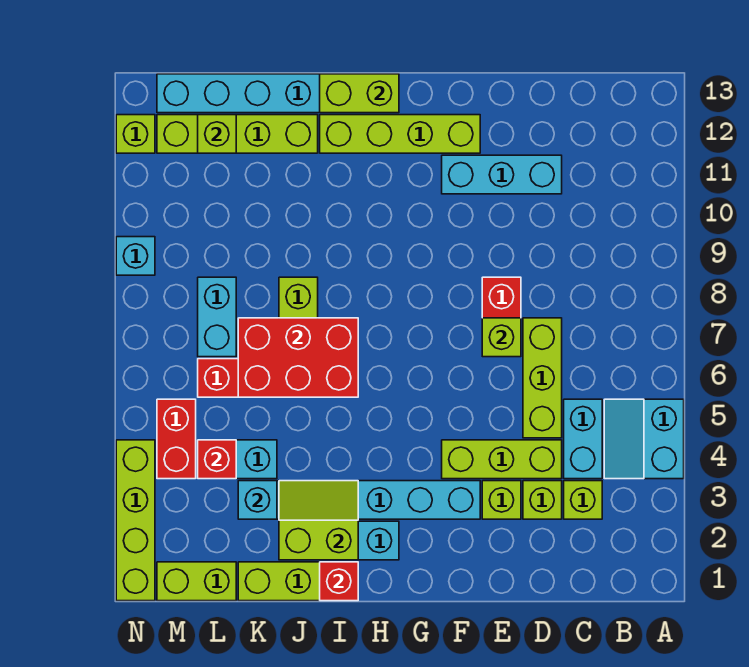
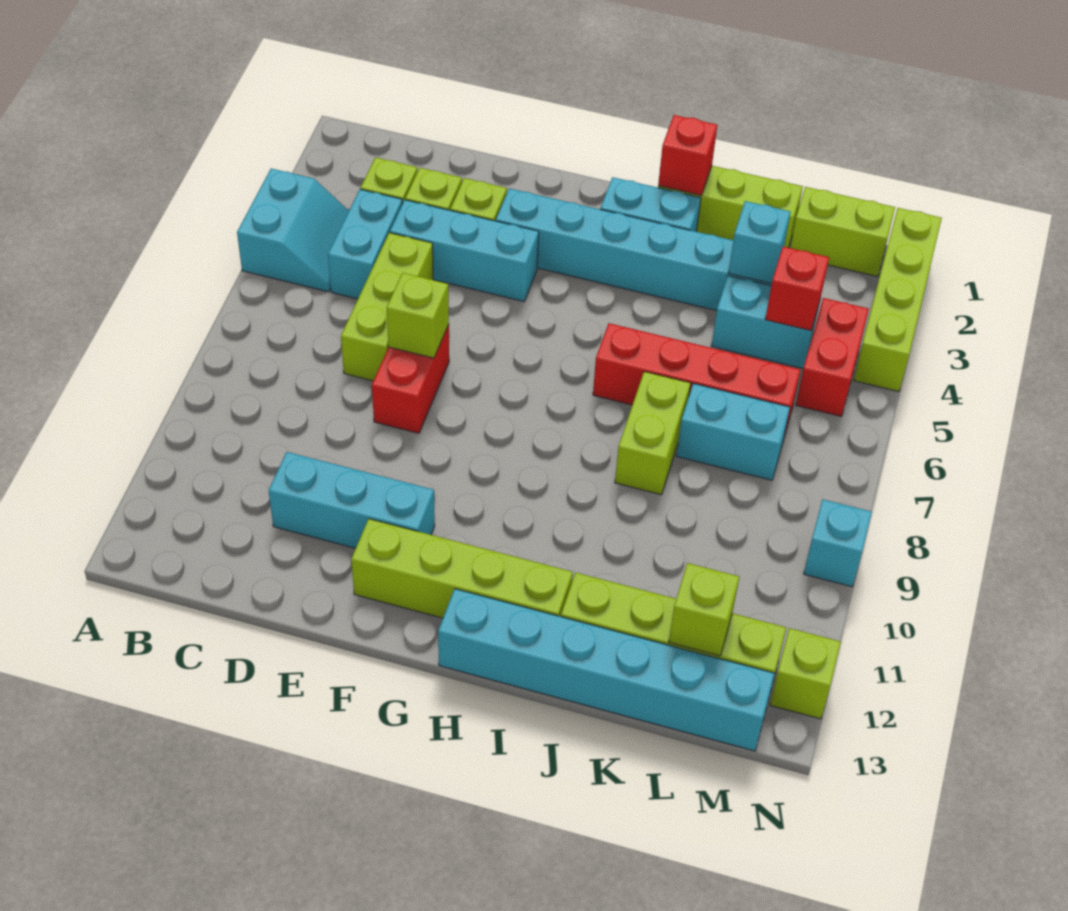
lime brick D4:F4 level 1 -> cyan brick D4:F4 level 1
lime brick H13:I13 level 2 -> none
lime slope I2:J3 level 2 top 2 -> none
red brick I6:K7 level 2 -> none
cyan brick L7:L8 level 1 -> cyan brick K7:L7 level 1

